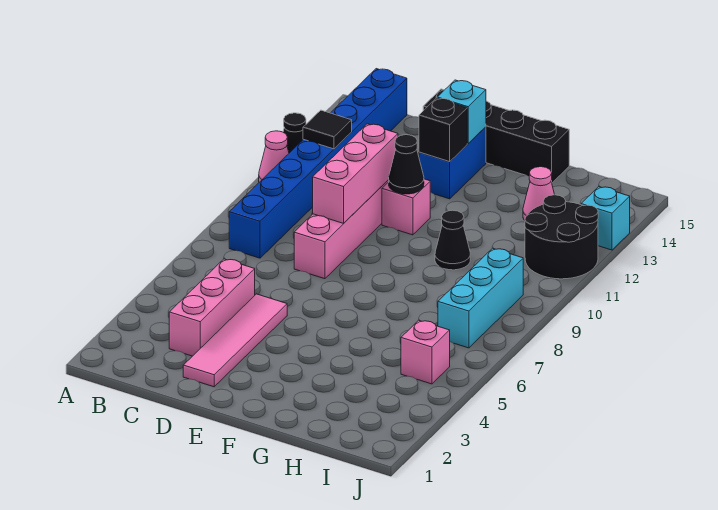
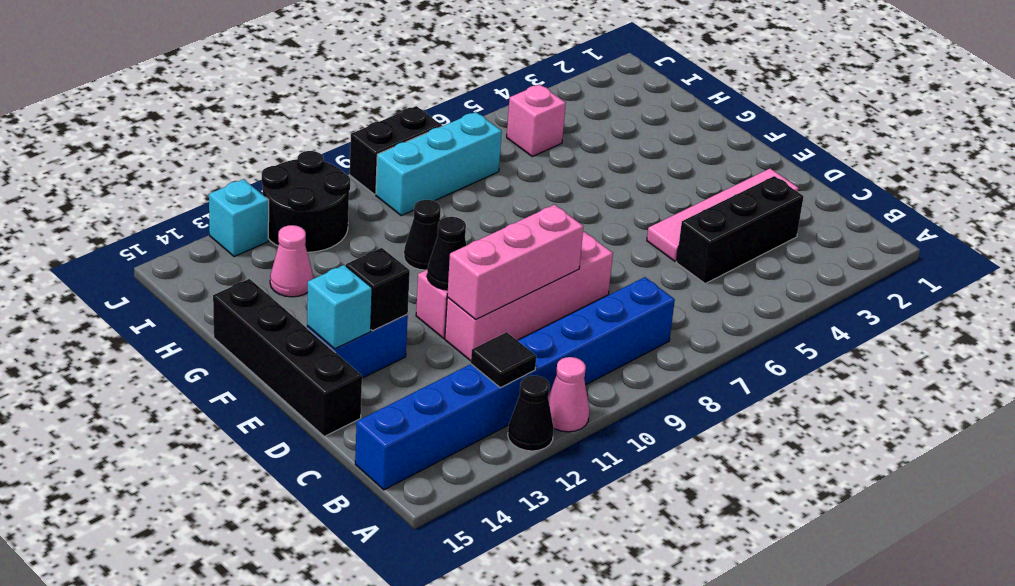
pink brick C3:C5 level 1 -> black brick C3:C5 level 1
none -> black brick J8:J9 level 1

